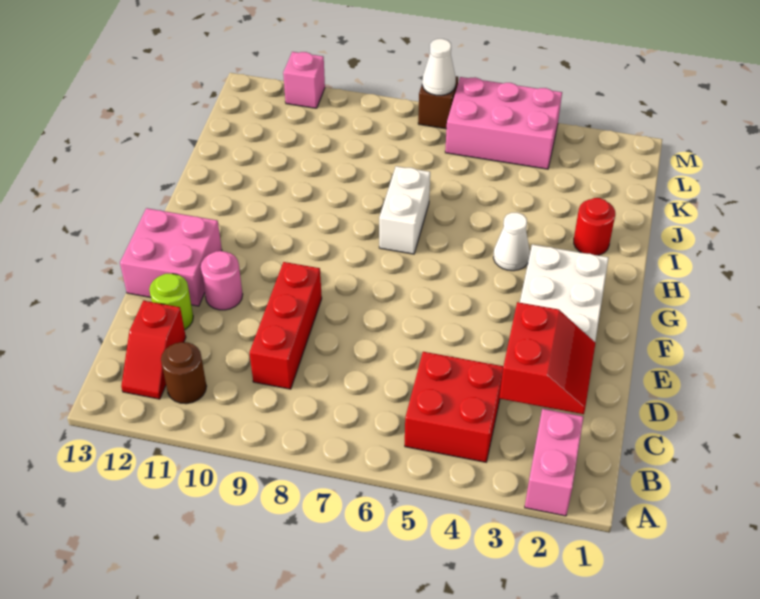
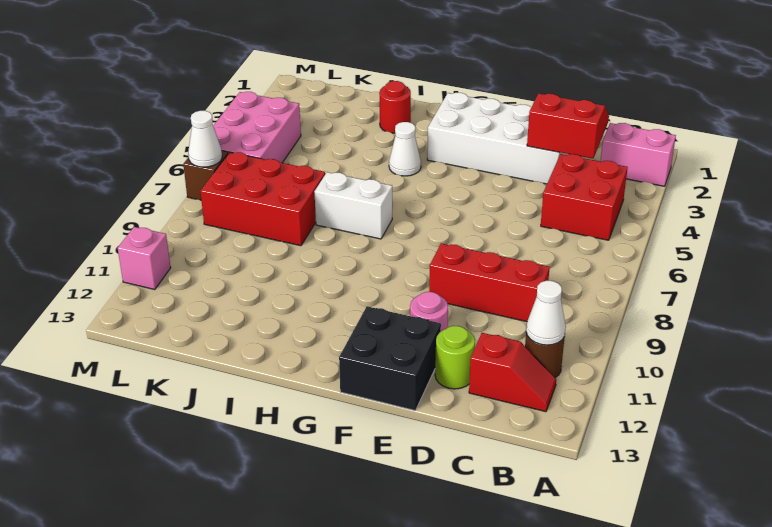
none -> white cone B11 level 2
pink brick E12:F13 level 1 -> black brick E12:F13 level 1
none -> red brick J7:L8 level 1

